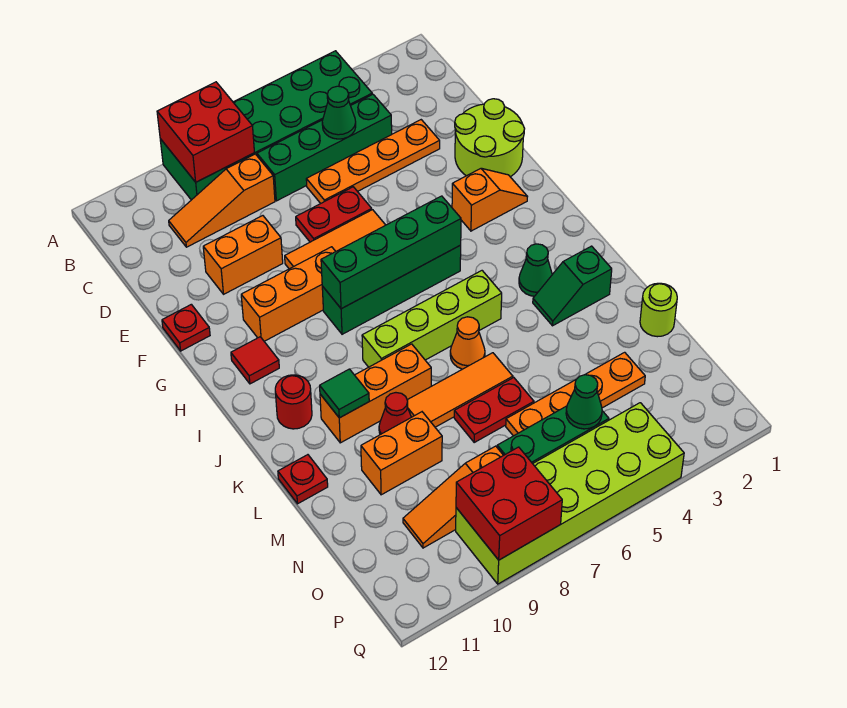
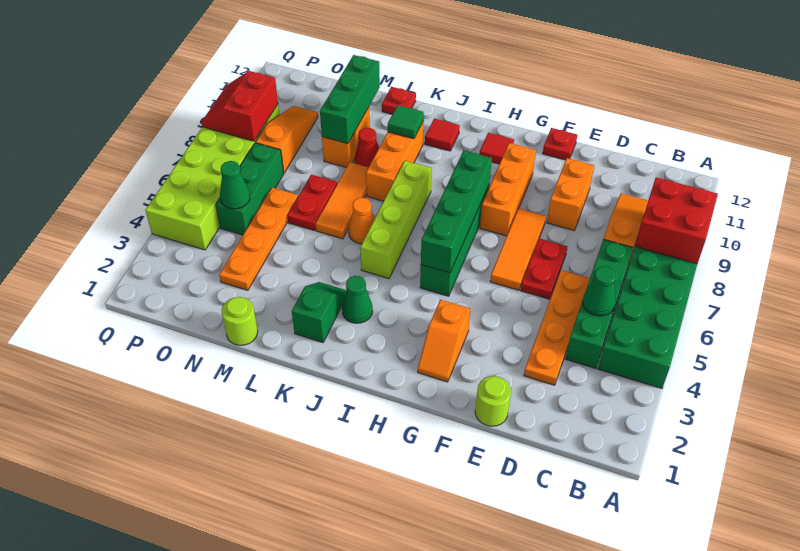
lime round brick E1:F2 level 1 -> lime round brick E1 level 1
red round brick J11 level 1 -> red tile J11 level 1
none -> green brick M9:M11 level 2
red brick P8:Q9 level 2 -> red slope P8:Q9 level 2 top P

